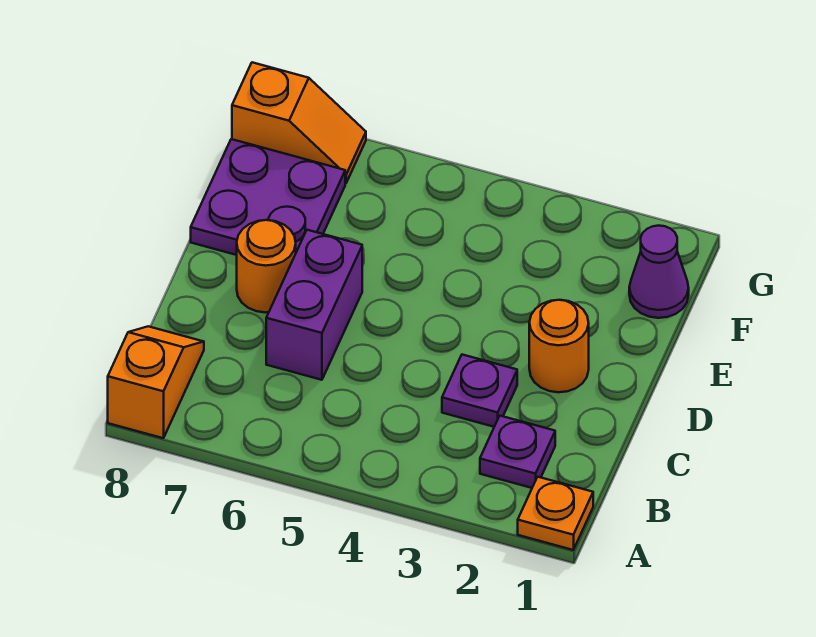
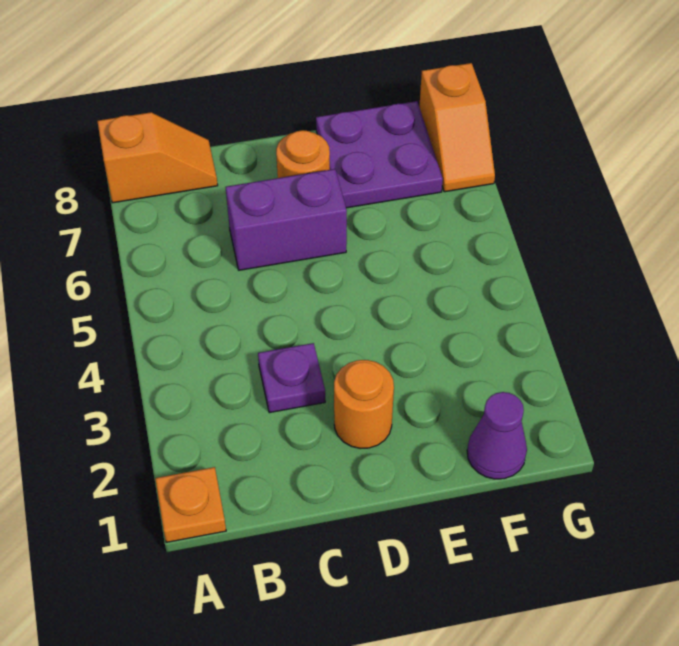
purple plate B2 level 1 -> none

